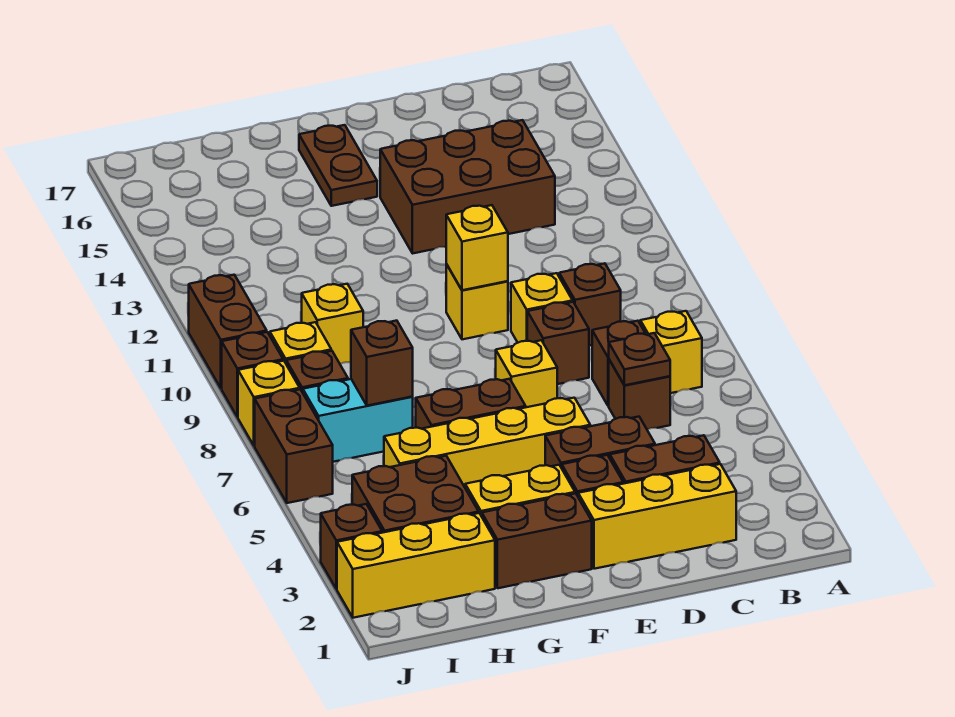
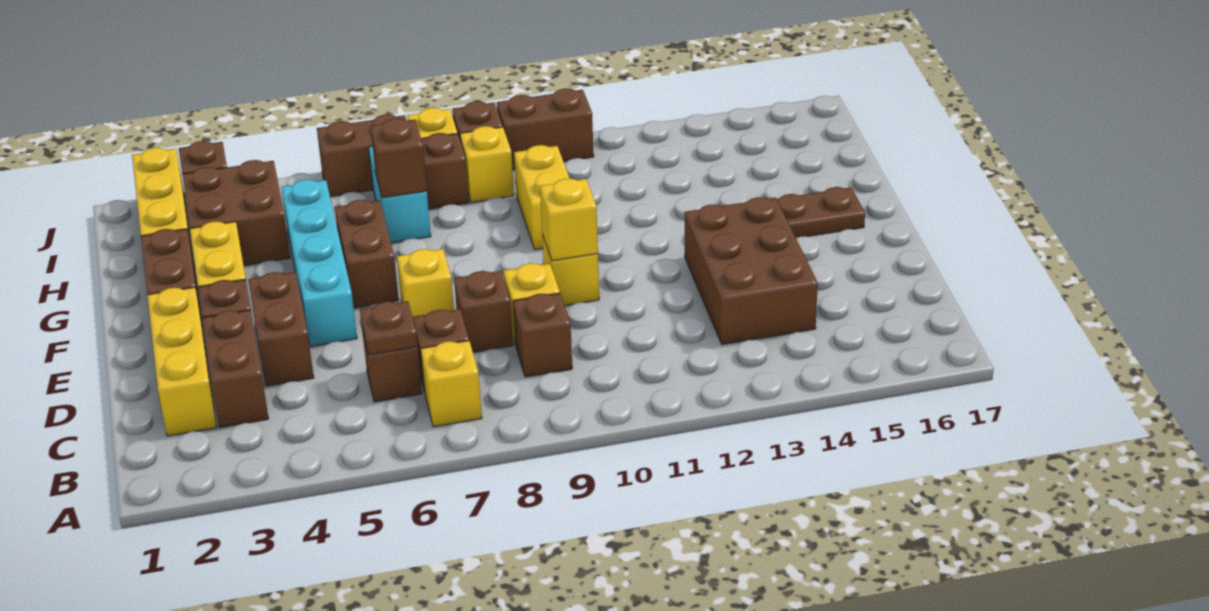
yellow brick E5:H5 level 1 -> cyan brick E5:H5 level 1
yellow brick H10 level 1 -> yellow brick G10:H10 level 1

